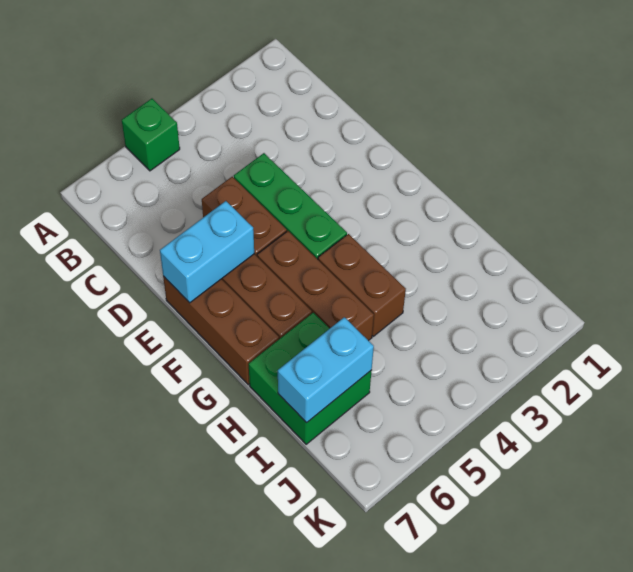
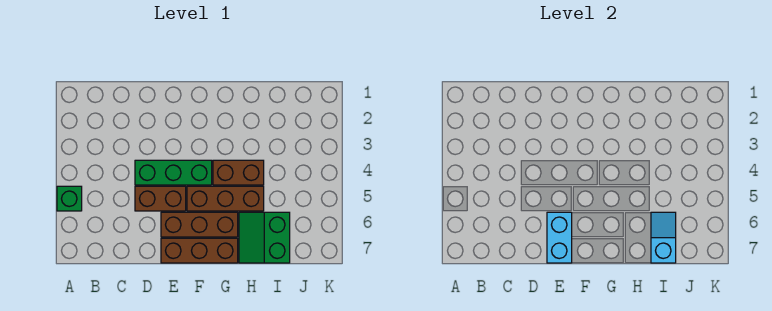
green brick H6:I7 level 1 -> green slope H6:I7 level 1 top I
cyan brick I6:I7 level 2 -> cyan slope I6:I7 level 2 top 7

